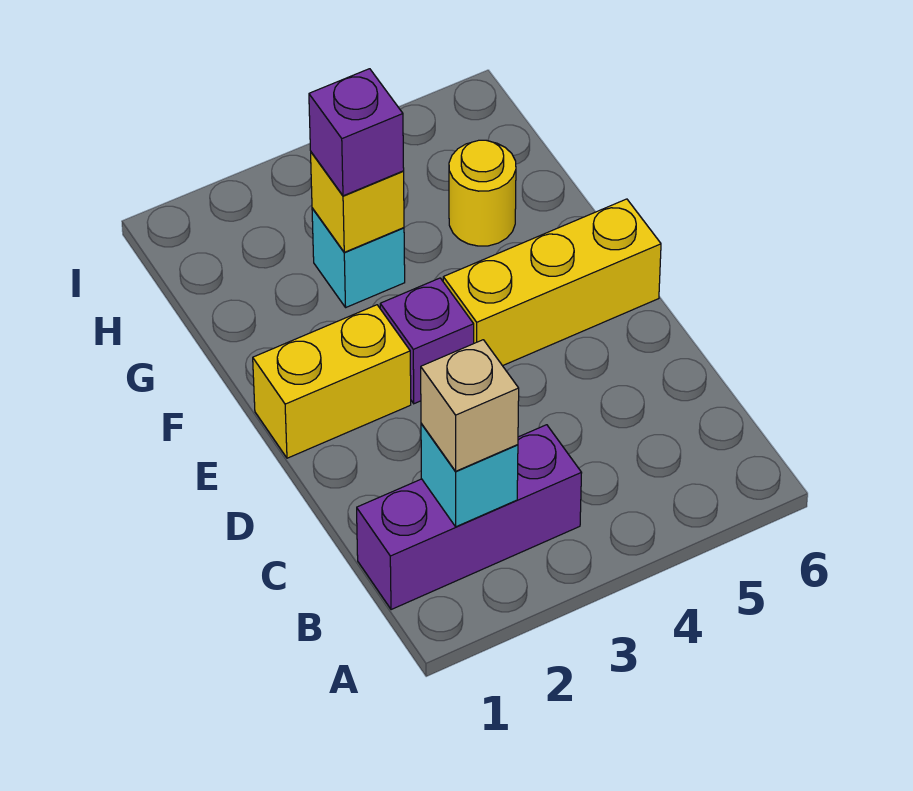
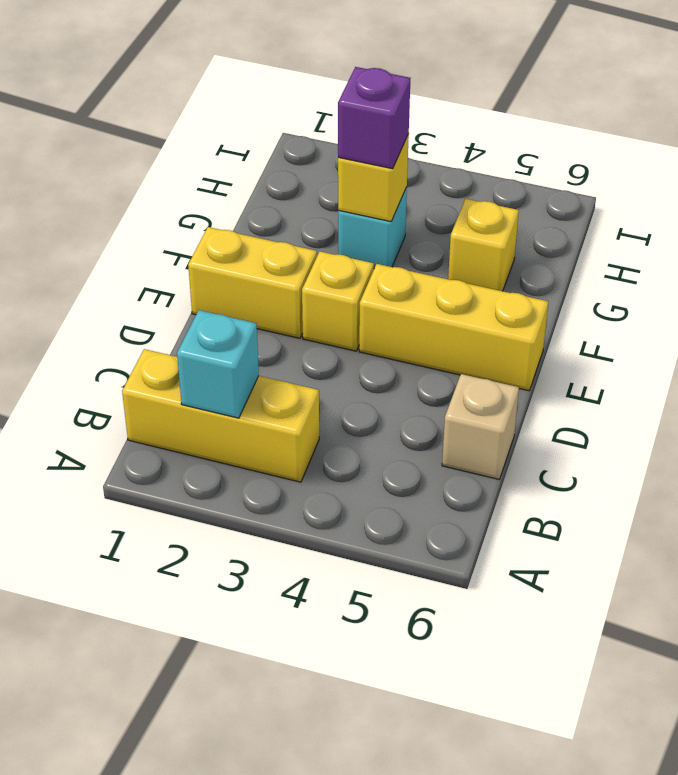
purple brick B1:B3 level 1 -> yellow brick B1:B3 level 1
tan brick B2 level 3 -> tan brick C6 level 1
purple brick E3 level 1 -> yellow brick E3 level 1
yellow round brick G5 level 1 -> yellow brick G5 level 1

